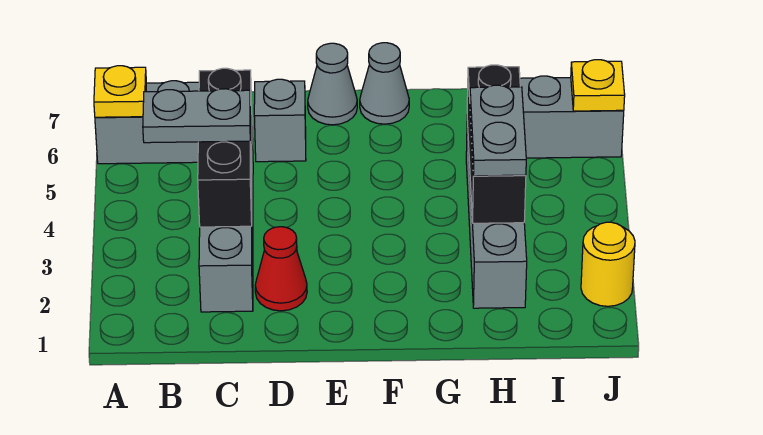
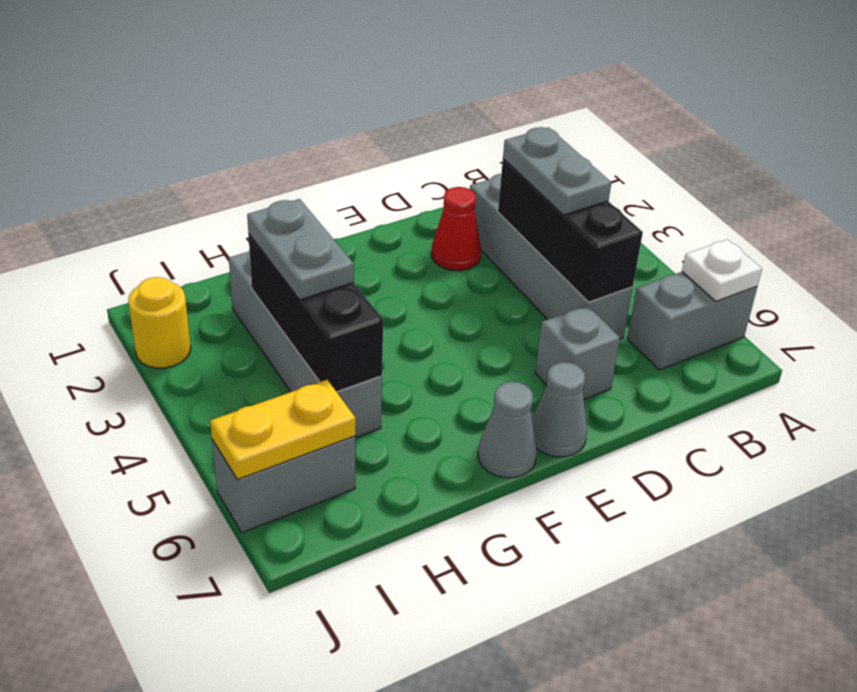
yellow plate A6 level 2 -> white plate A6 level 2
grey plate B4:C4 level 3 -> grey plate C3:C4 level 3
yellow plate J6 level 2 -> yellow plate I6:J6 level 2

